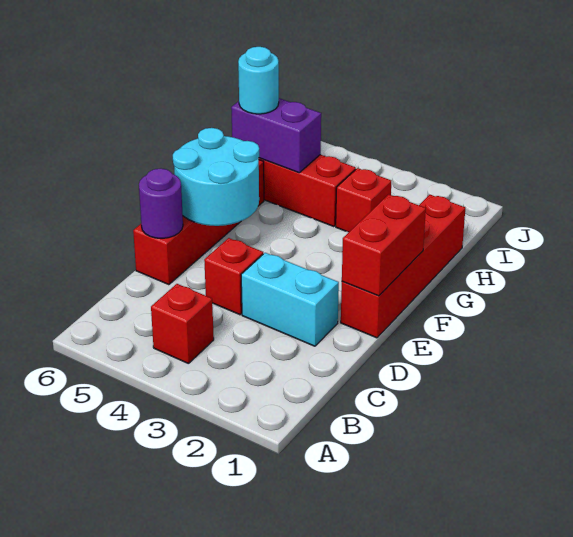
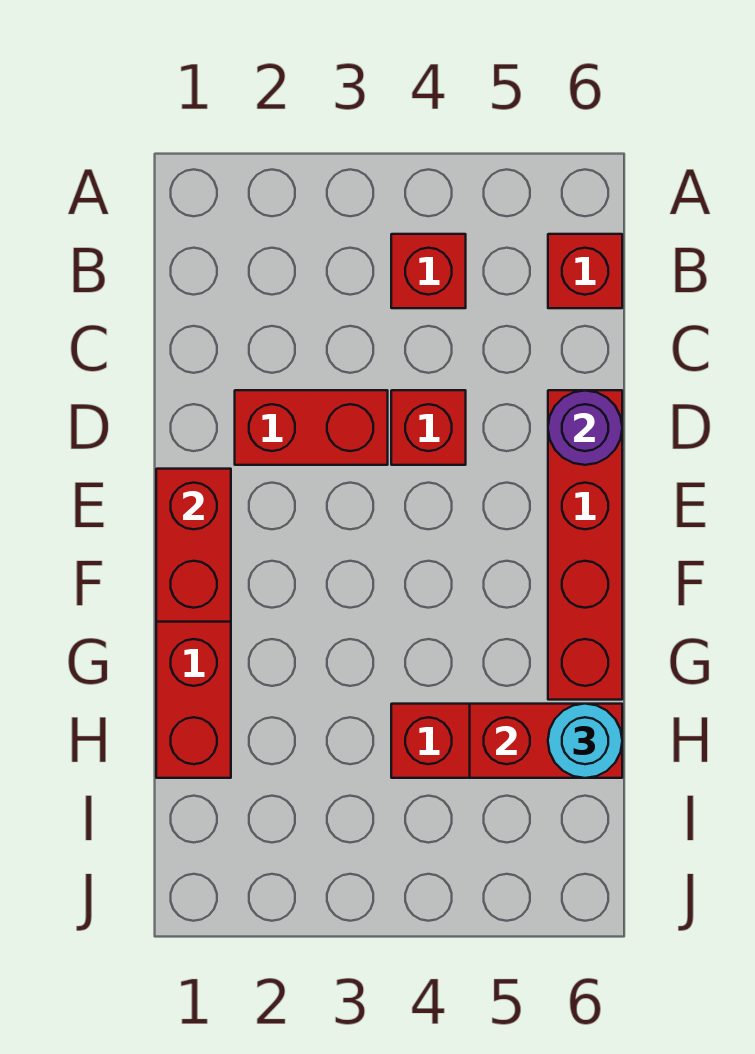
cyan brick D2:D3 level 1 -> red brick D2:D3 level 1
cyan round brick E5:F6 level 2 -> none
red brick H3 level 1 -> red brick B6 level 1
purple brick H5:H6 level 2 -> red brick H5:H6 level 2

